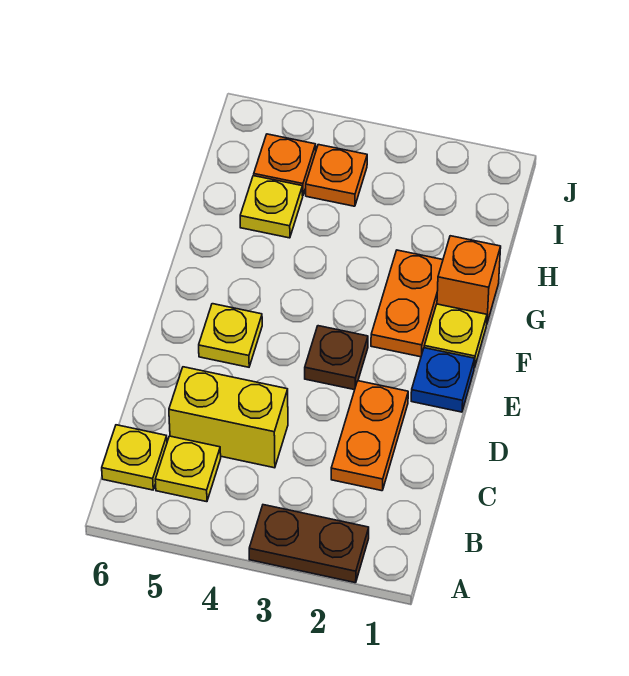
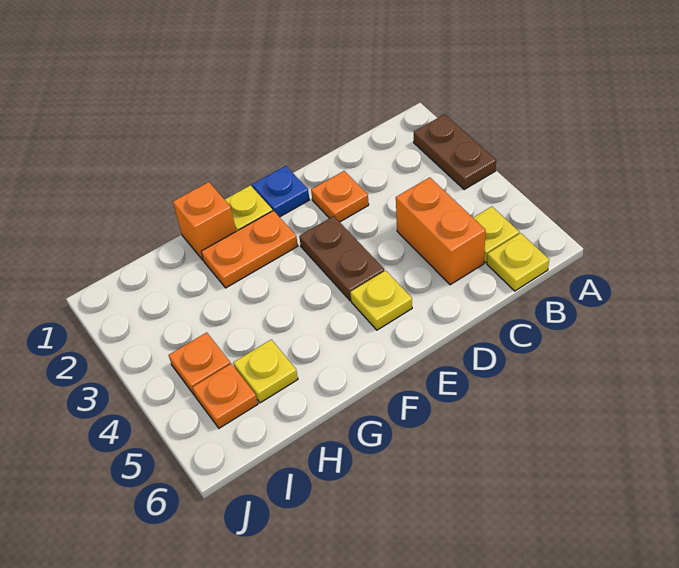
orange plate C2:D2 level 1 -> orange plate D2 level 1
yellow brick C4:C5 level 1 -> orange brick C4:C5 level 1
brown plate E3 level 1 -> brown plate E3:E4 level 1

